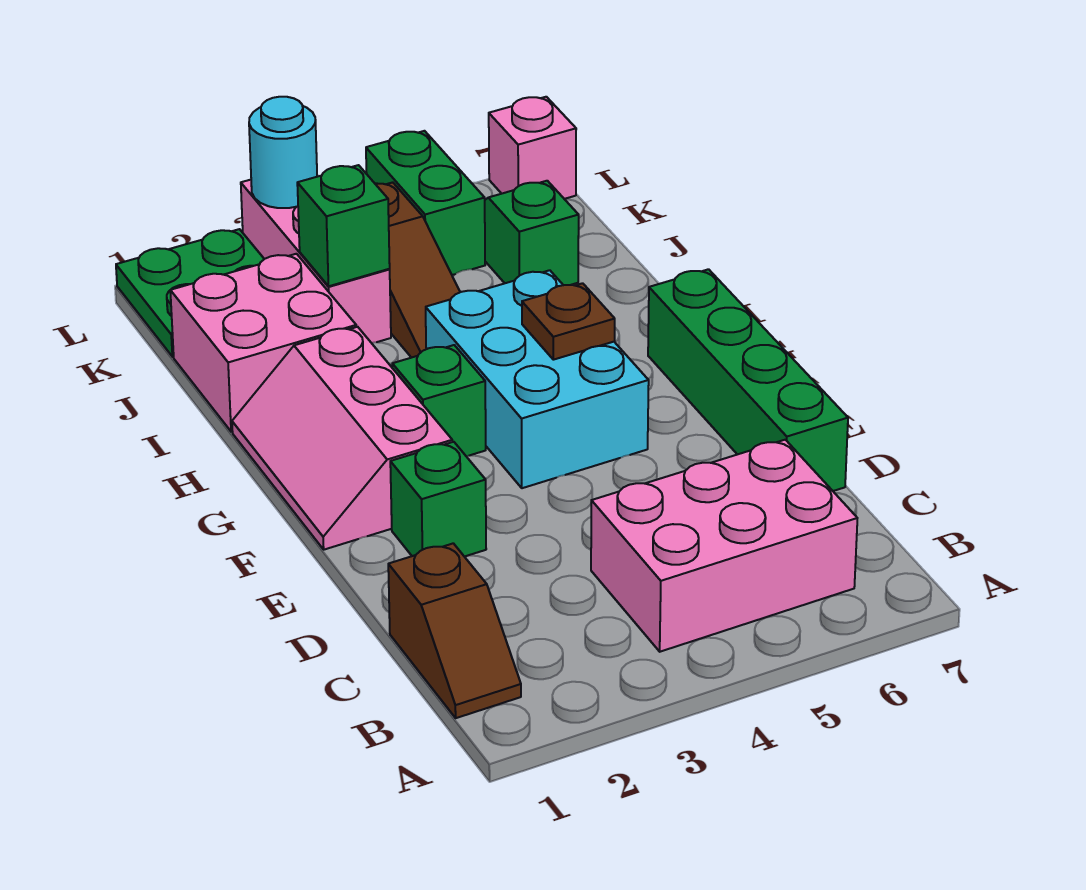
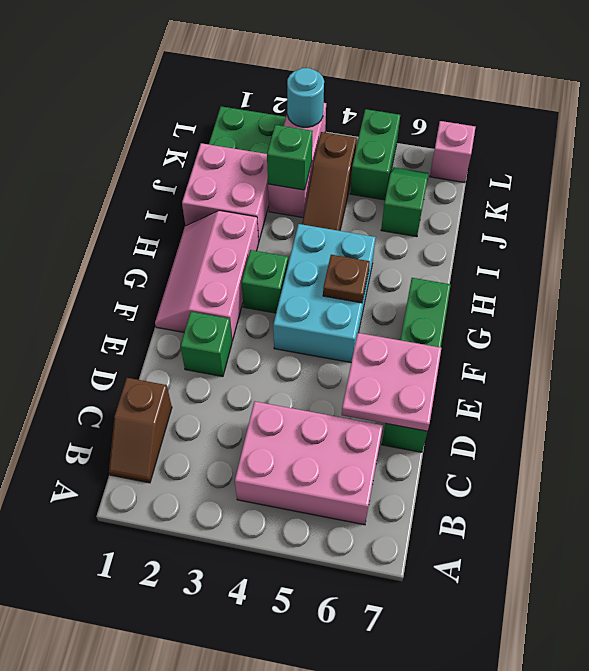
none -> pink plate D6:E7 level 2

